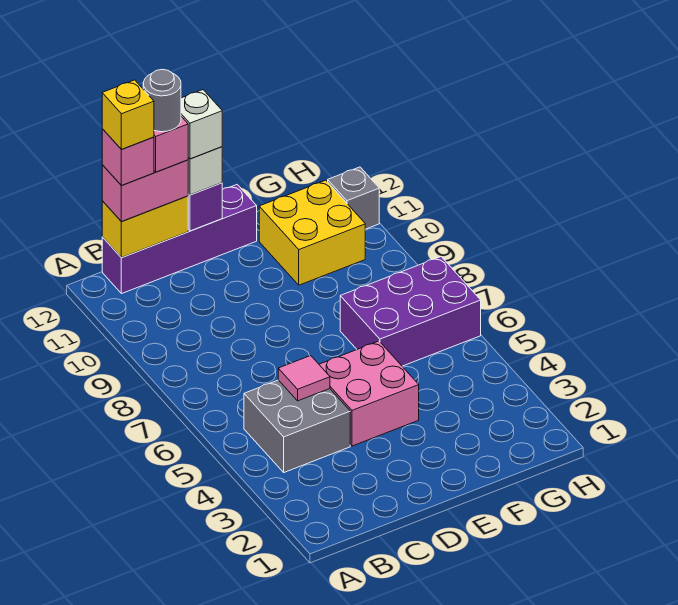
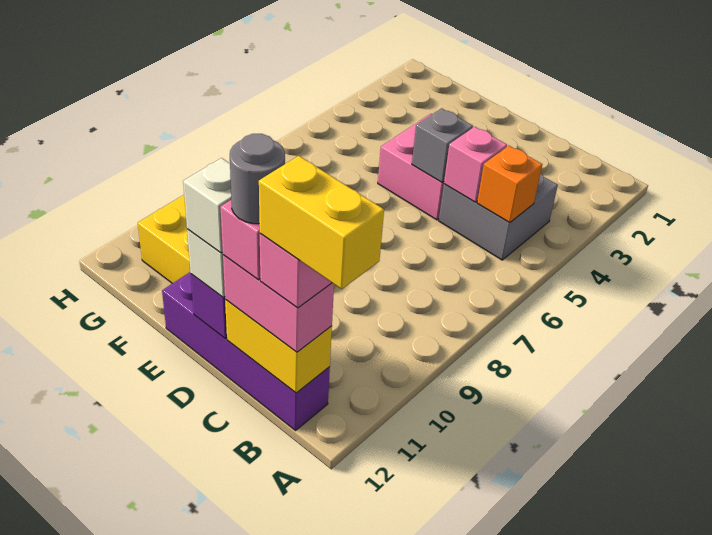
none -> orange brick B5 level 2
yellow brick B12 level 5 -> yellow brick A12:B12 level 5
pink tile C5 level 2 -> pink brick C5 level 2
purple brick F6:H7 level 1 -> none
grey brick H11 level 1 -> grey brick D5 level 2

